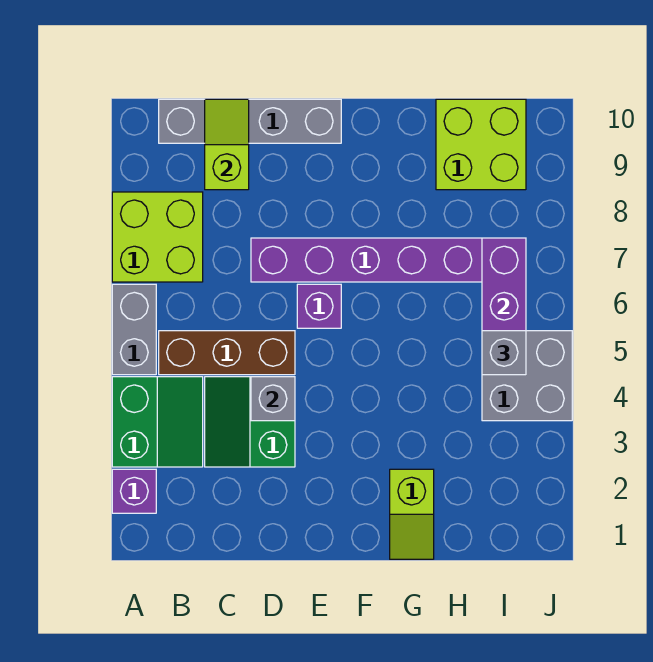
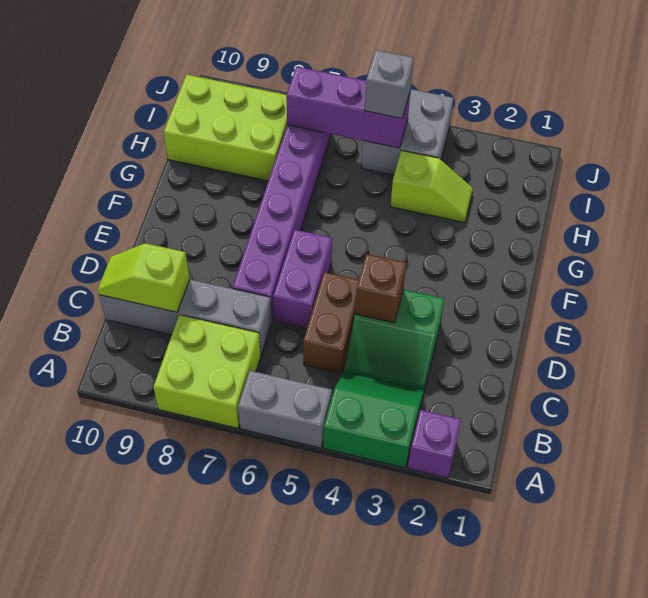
brown brick B5:D5 level 1 -> brown brick C5:D5 level 1
grey brick B10:E10 level 1 -> grey brick C7:C10 level 1
grey brick D4 level 2 -> brown brick D4 level 2
purple brick E6 level 1 -> purple brick D6:E6 level 1
lime slope G1:G2 level 1 top 2 -> lime slope H3:H4 level 1 top 4
lime brick H9:I10 level 1 -> lime brick H8:I10 level 1

